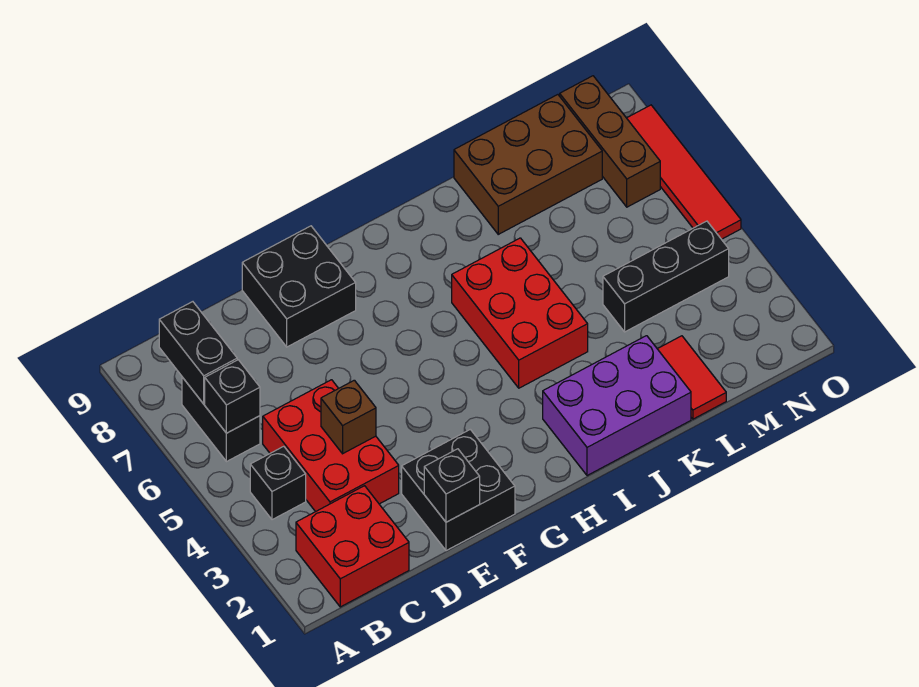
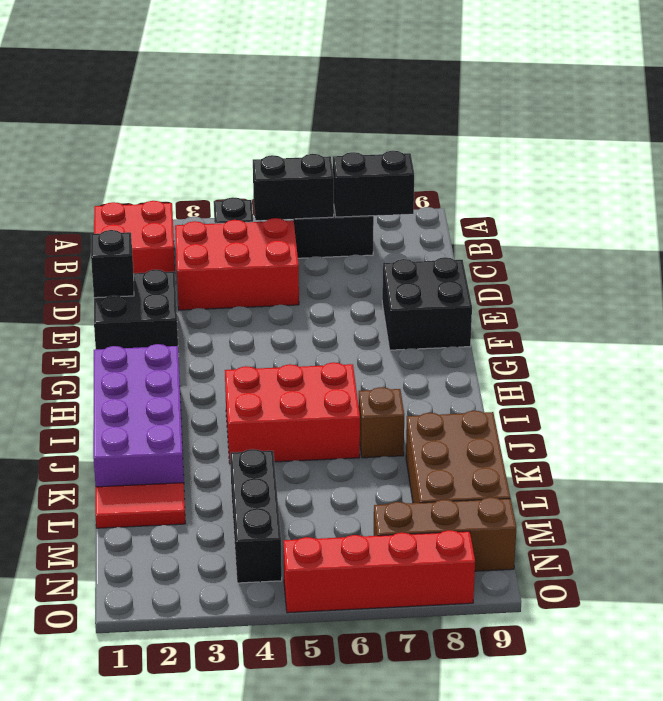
black brick B6 level 2 -> black brick B5:B6 level 2
brown brick D4 level 2 -> brown brick J7 level 1
purple brick I1:K2 level 1 -> purple brick H1:K2 level 1
red tile O5:O8 level 1 -> red brick O5:O8 level 1

